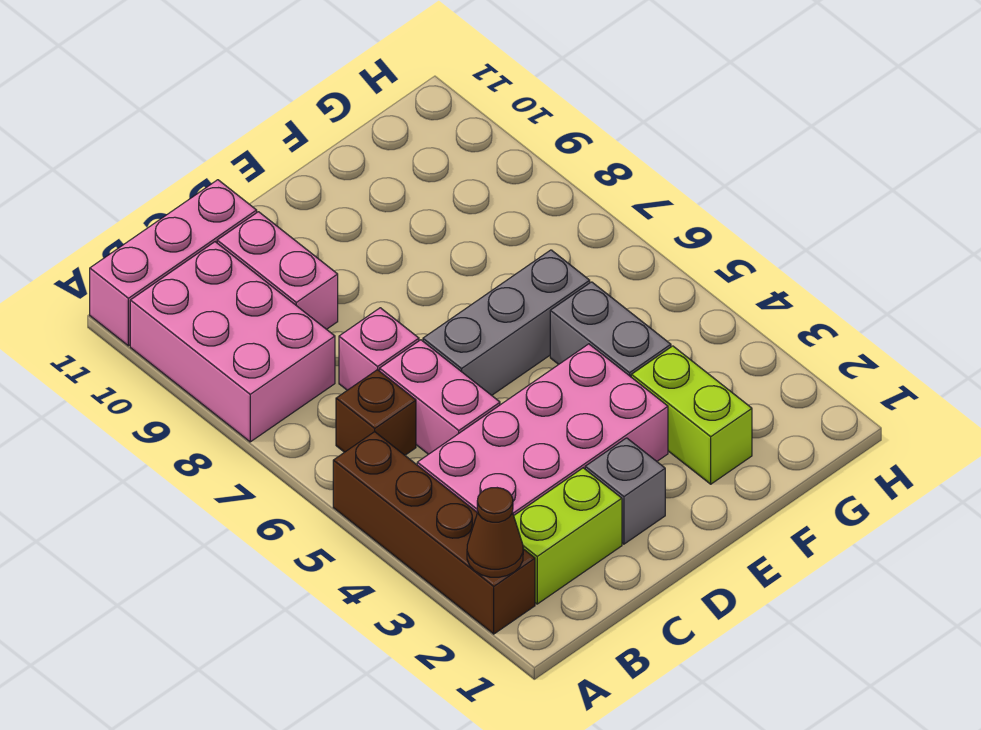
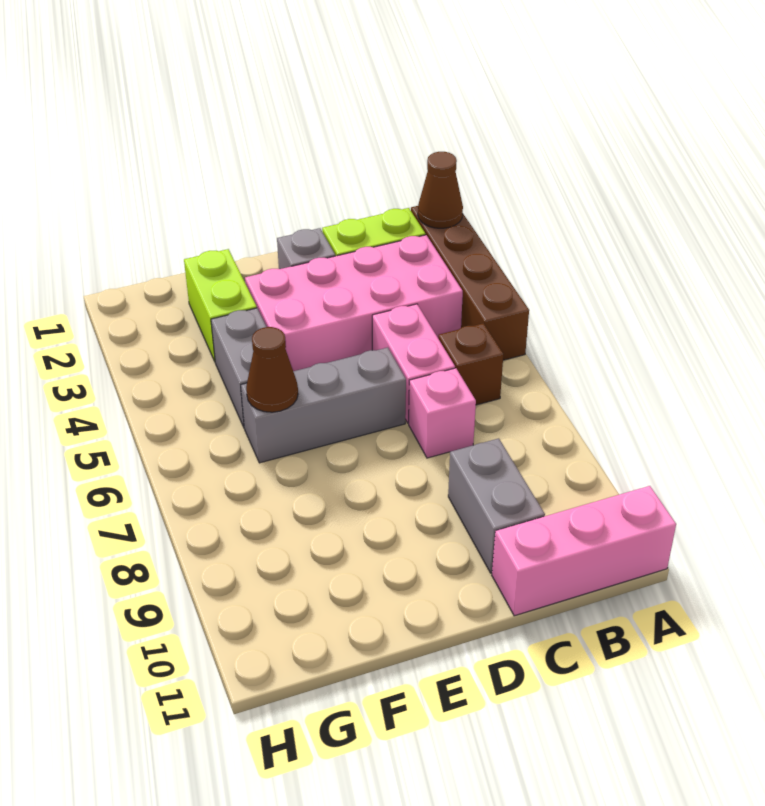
pink brick A8:B10 level 1 -> none
pink brick C9:C10 level 1 -> grey brick C9:C10 level 1
none -> brown cone F6 level 2

